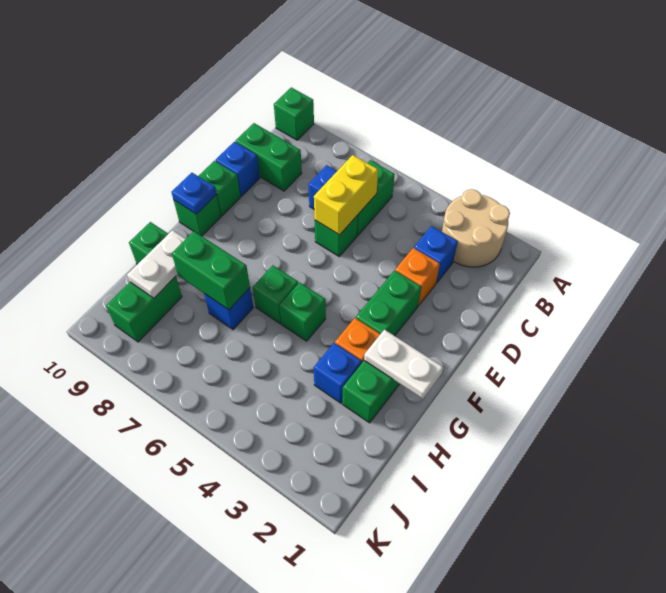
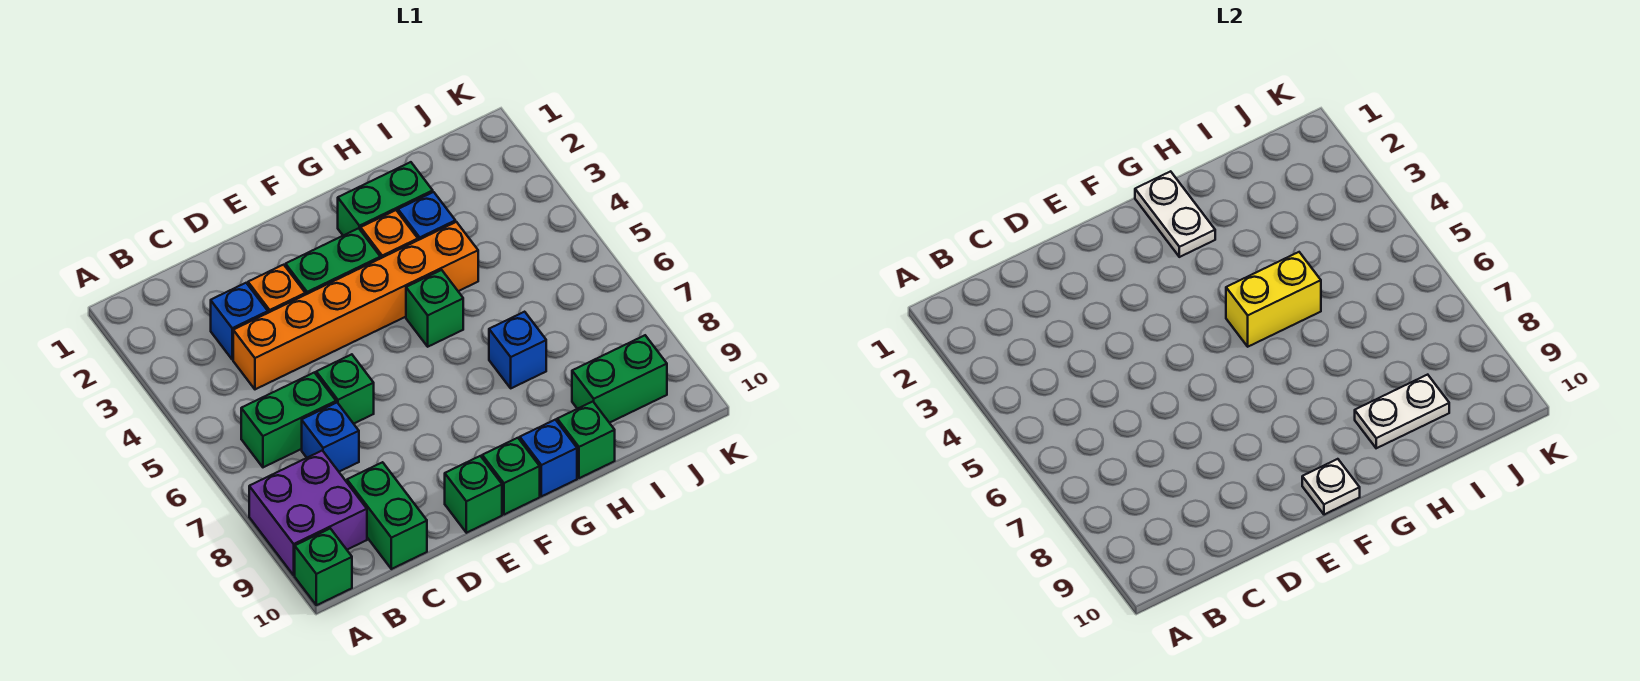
tan round brick A2:B3 level 1 -> none
none -> purple brick A8:B9 level 1
none -> orange brick C4:H4 level 1
yellow brick C6:D6 level 2 -> yellow brick G5:H5 level 2
blue brick D10 level 1 -> blue brick G10 level 1
blue plate F10 level 2 -> white plate F10 level 2
green brick G6 level 1 -> none
green brick H7:H8 level 2 -> none

